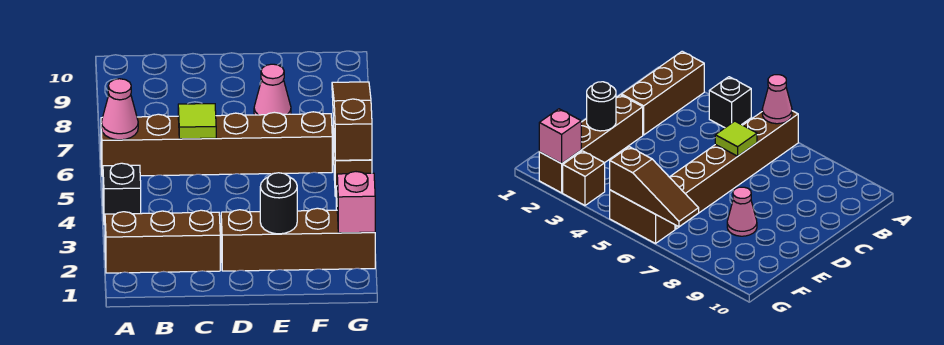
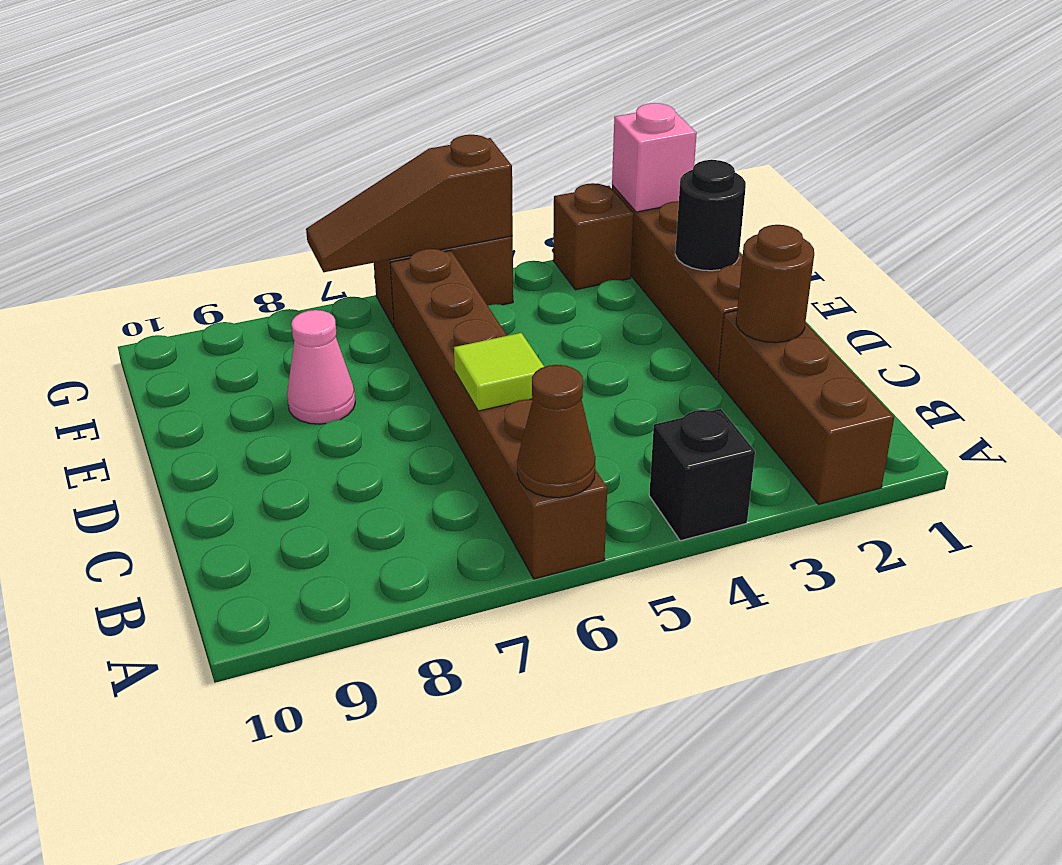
pink cone A6 level 2 -> brown cone A6 level 2
none -> brown round brick C2 level 2

